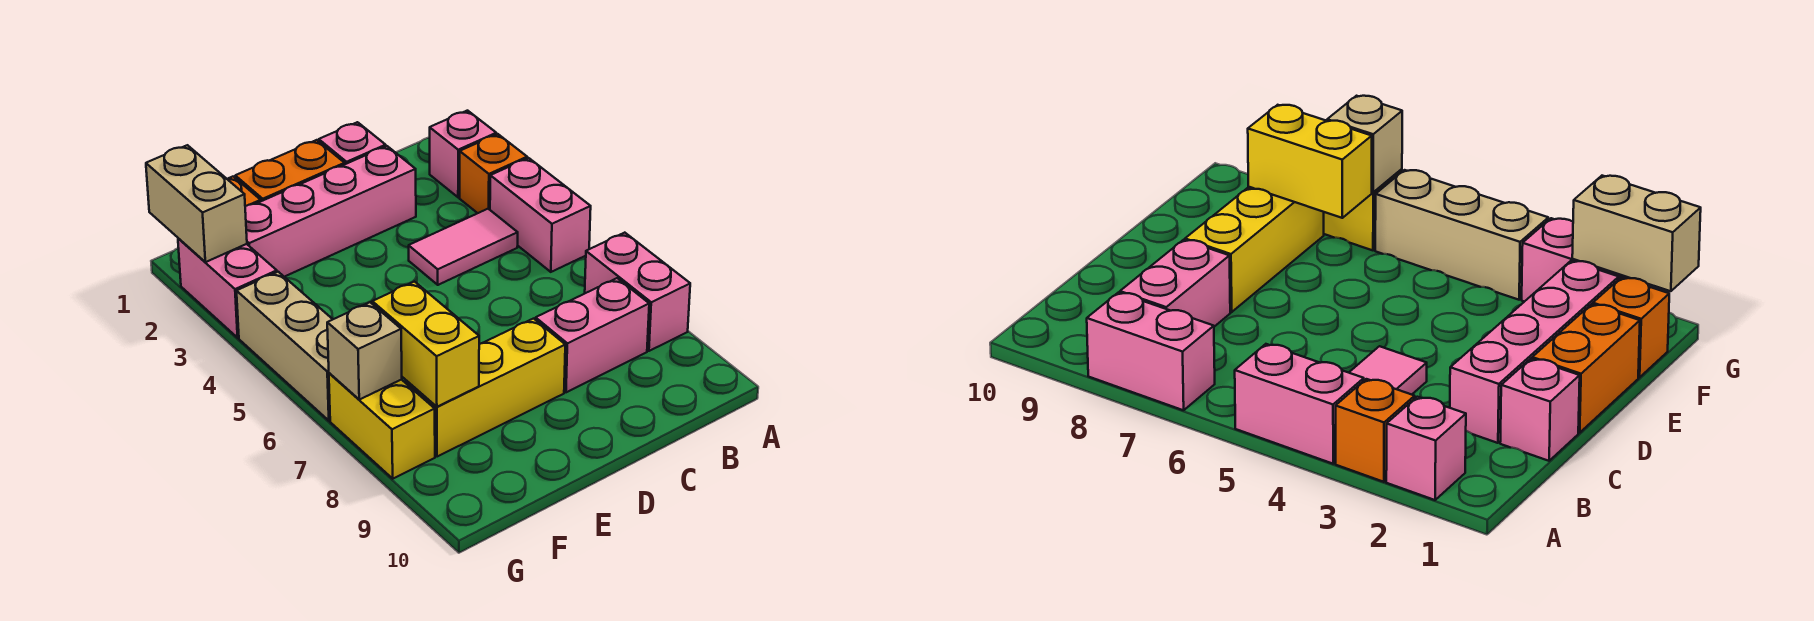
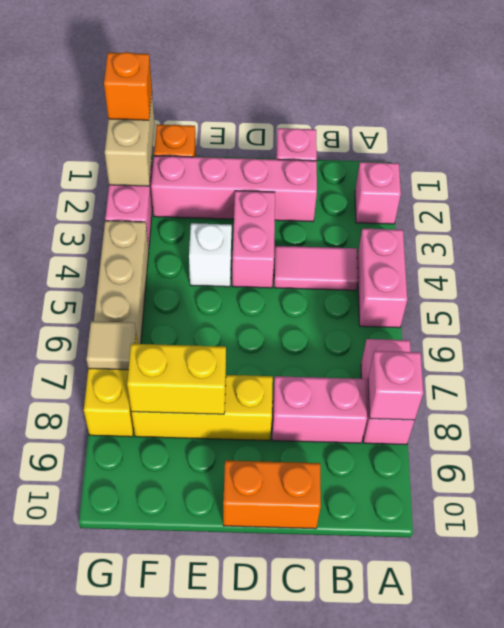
orange brick A3 level 1 -> orange brick G1 level 3
none -> pink brick A8 level 2
orange brick D1:E1 level 1 -> orange brick C10:D10 level 1
none -> pink brick D3:D4 level 1
none -> white brick E4 level 1
yellow brick F7:F8 level 2 -> yellow brick E8:F8 level 2
tan brick G7 level 2 -> tan tile G7 level 2

